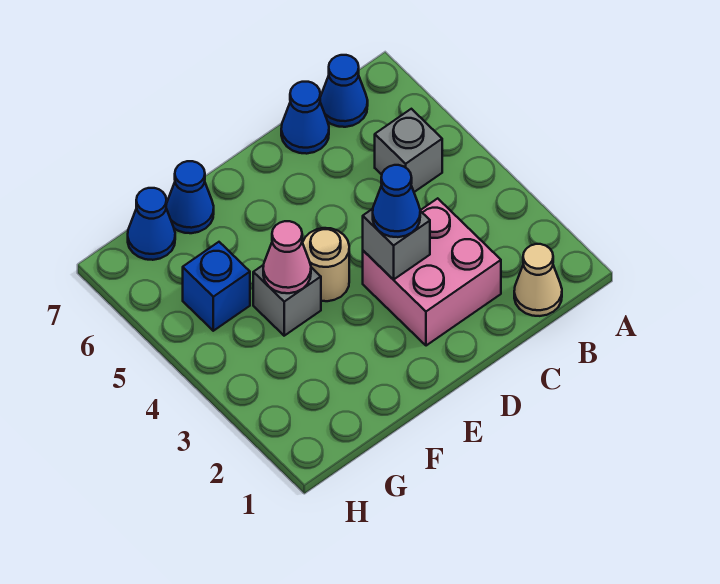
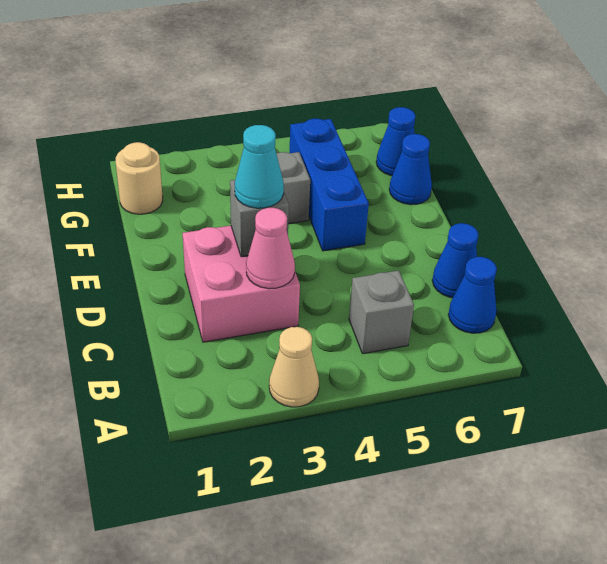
tan cone B1 level 1 -> tan cone A3 level 1
blue cone D3 level 3 -> cyan cone D3 level 3
tan round brick E4 level 1 -> tan round brick G1 level 1
pink cone F4 level 2 -> pink cone C3 level 2
blue brick G5 level 1 -> blue brick E5:G5 level 1

